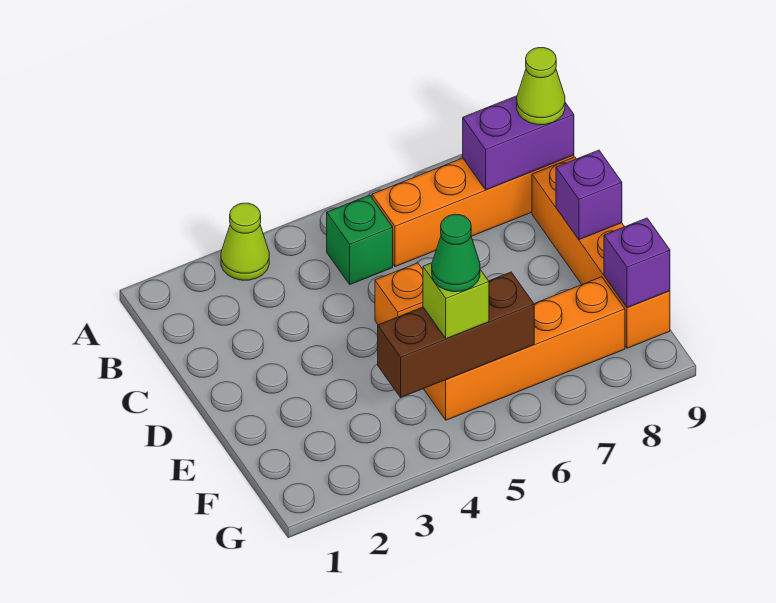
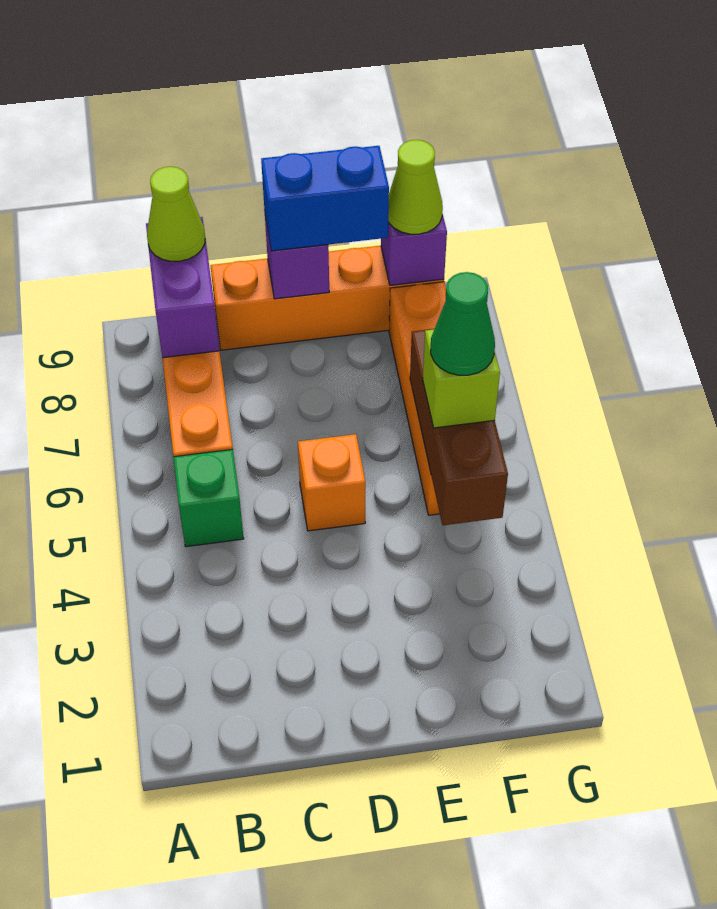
lime cone A3 level 1 -> lime cone F9 level 3
none -> blue brick D9:E9 level 3

